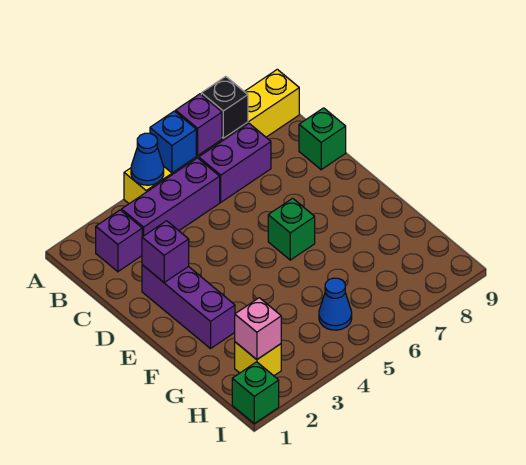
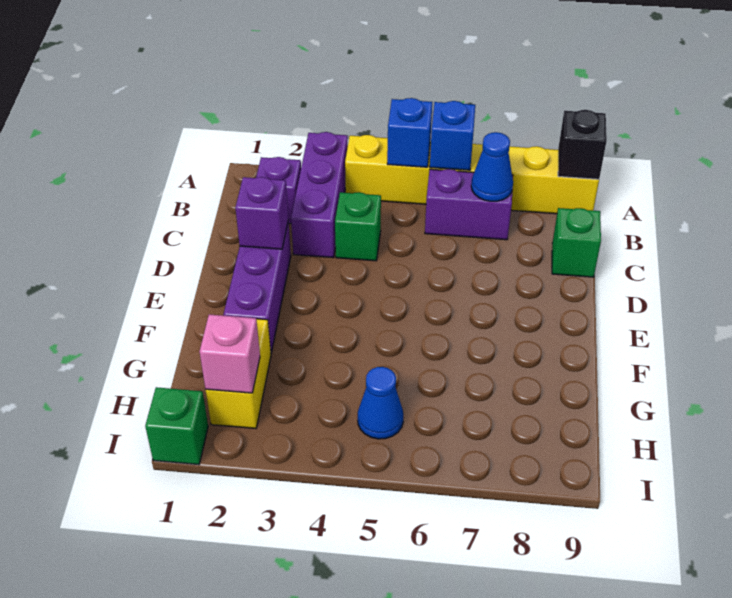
blue cone A4 level 2 -> blue cone B7 level 2
purple brick A6 level 2 -> blue brick A6 level 2
black brick A7 level 2 -> black brick A9 level 2
purple brick B3:B5 level 1 -> purple brick A3:C3 level 1
green brick E6 level 1 -> green brick C4 level 1
yellow brick H2 level 1 -> yellow brick G2:H2 level 1

